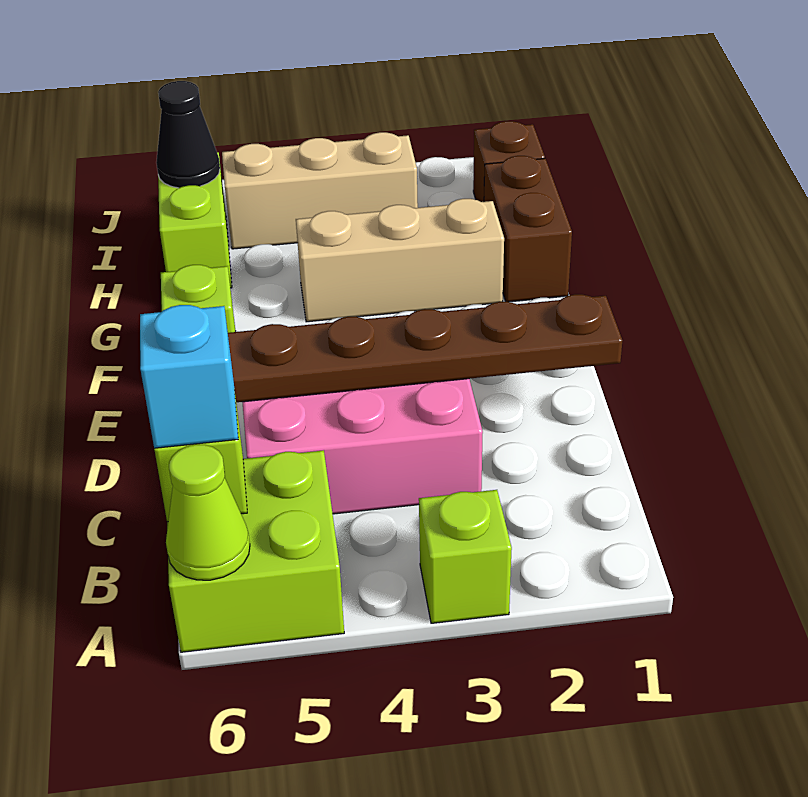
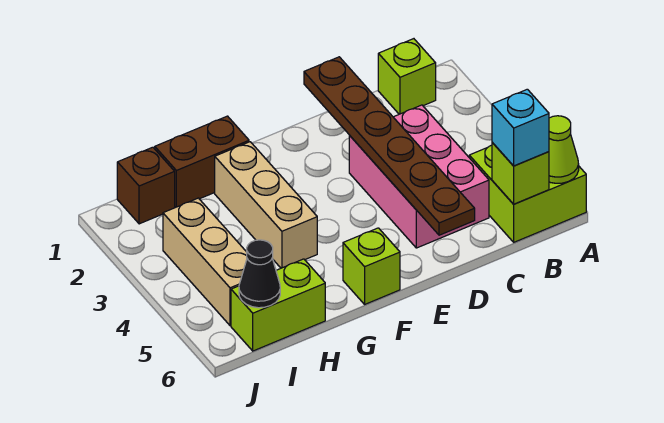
lime brick A3 level 1 -> lime brick B1 level 1

